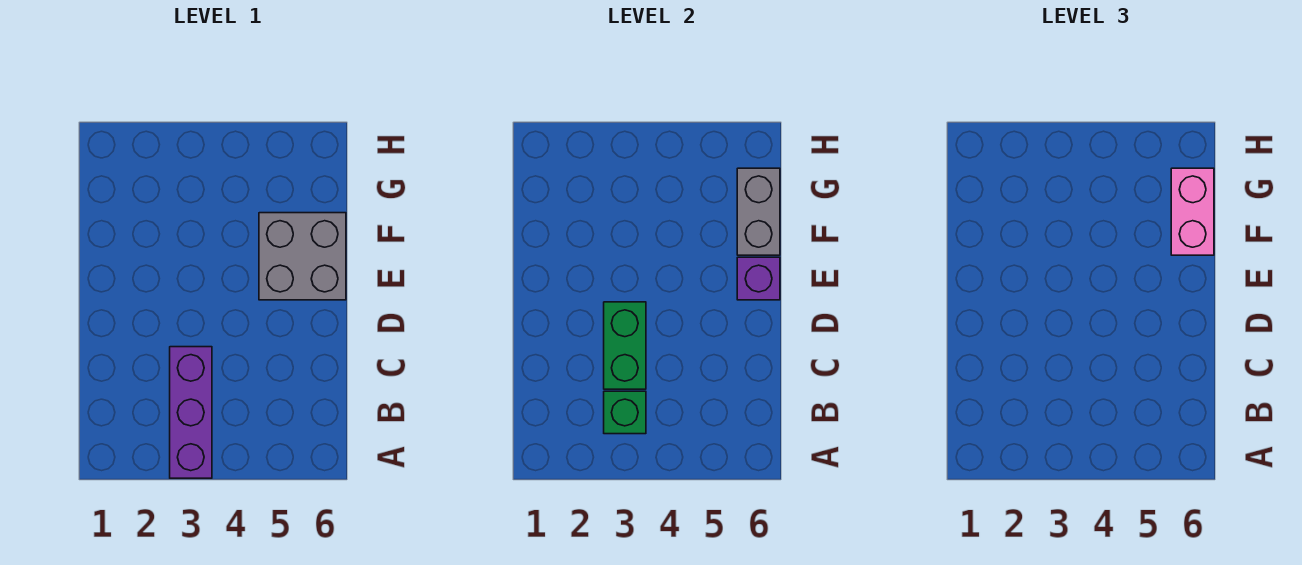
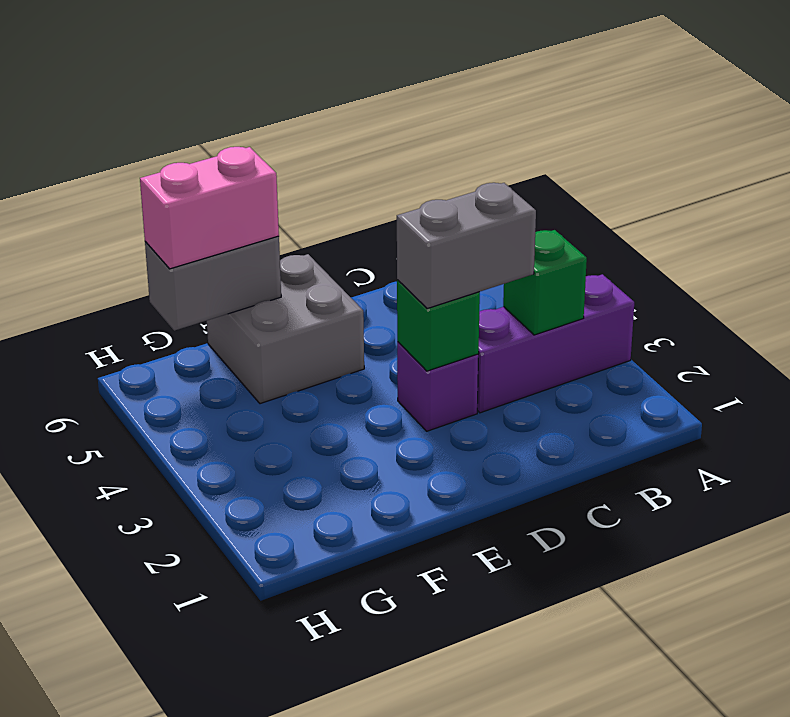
green brick C3:D3 level 2 -> green brick D3 level 2
none -> grey brick C3:D3 level 3
purple brick E6 level 2 -> purple brick D3 level 1

